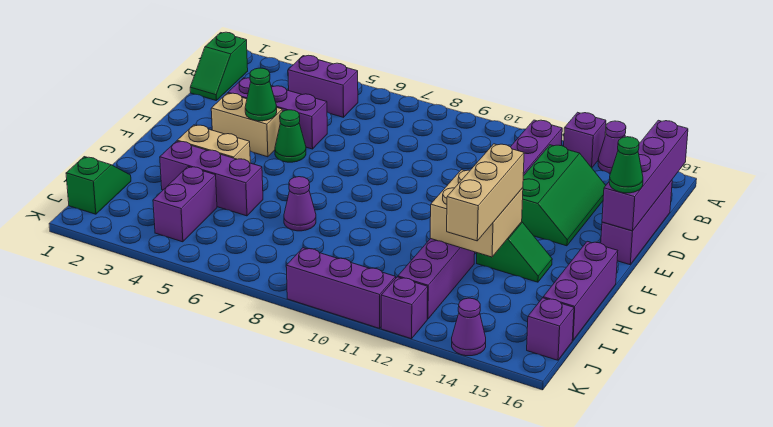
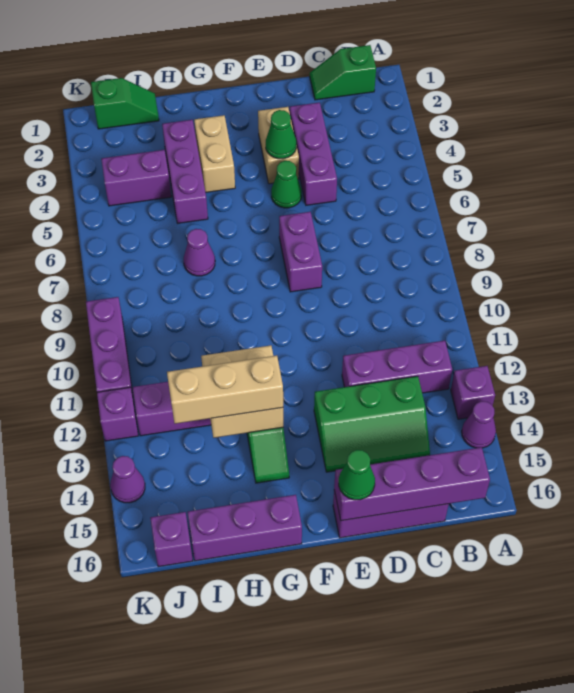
purple brick B4:B5 level 1 -> purple brick E7:E8 level 1

